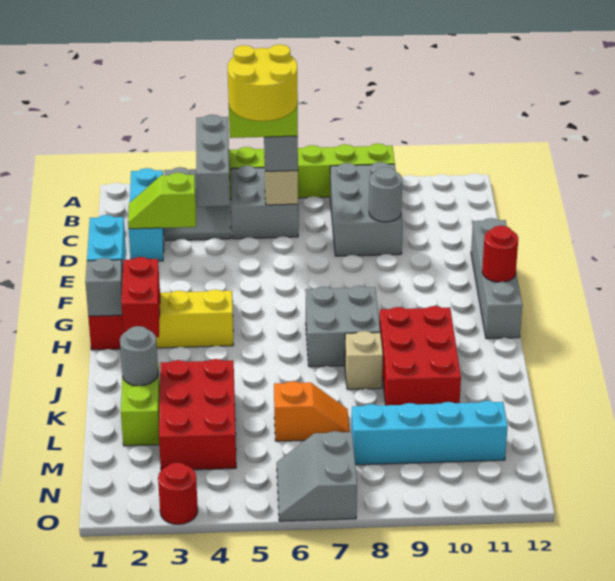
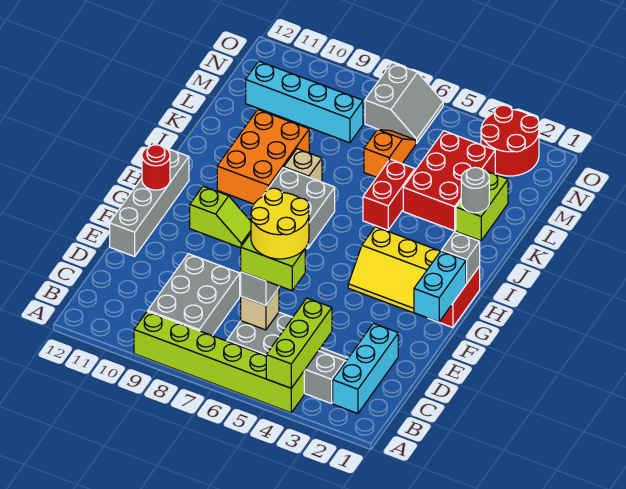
grey brick A4:C4 level 2 -> lime brick A4:C4 level 2
lime slope D2:D3 level 2 top 3 -> lime slope G9:G10 level 1 top 10
grey round brick D9 level 2 -> none
red brick H2:I2 level 2 -> red brick J5:K5 level 1
red brick I9:K10 level 1 -> orange brick I9:K10 level 1
orange slope L6:L7 level 1 top 6 -> orange slope L6:M6 level 1 top L
red round brick O3 level 1 -> red round brick N2:O3 level 1

